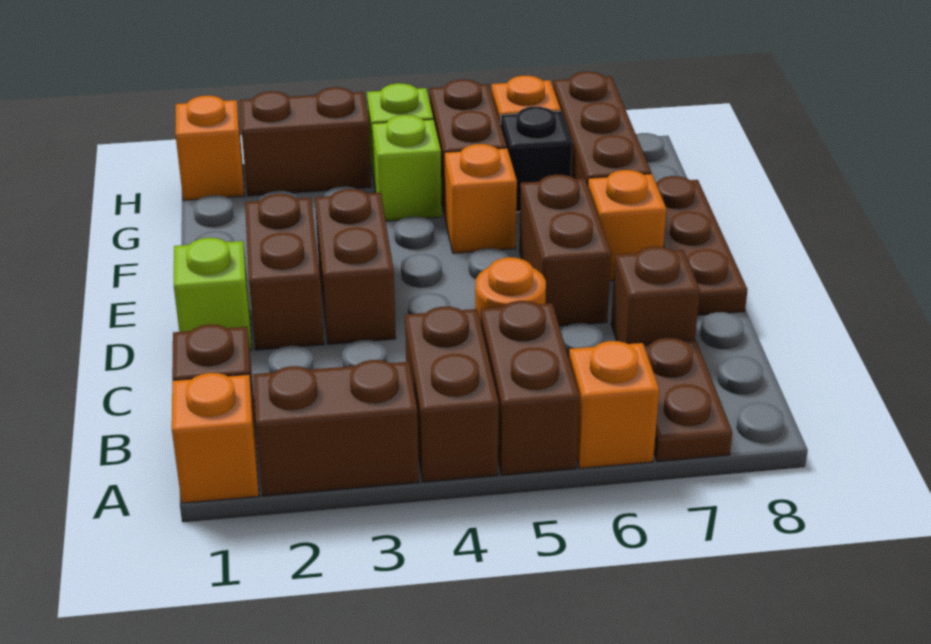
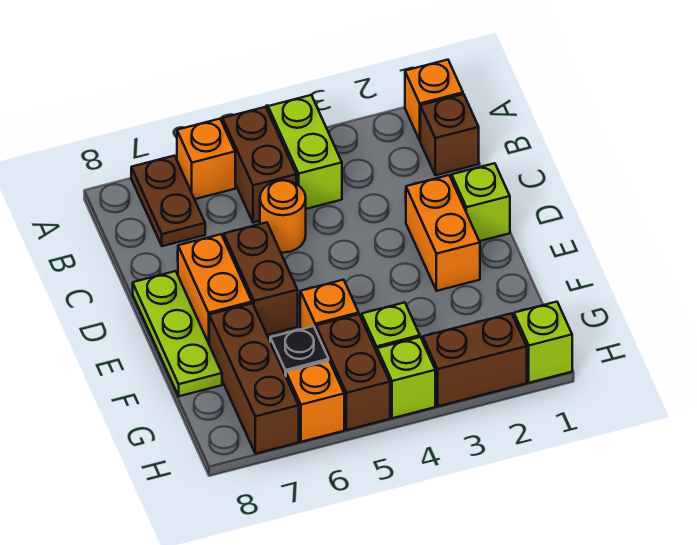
brown brick A2:A3 level 1 -> none
brown brick A4:B4 level 1 -> lime brick A4:B4 level 1
brown brick C7 level 1 -> none
brown brick D2:E2 level 1 -> orange brick D2:E2 level 1
brown brick D3:E3 level 1 -> none
brown plate D8:F8 level 1 -> lime plate D8:F8 level 1
orange brick E7 level 1 -> orange brick D7:E7 level 1
orange brick H1 level 1 -> lime brick H1 level 1

